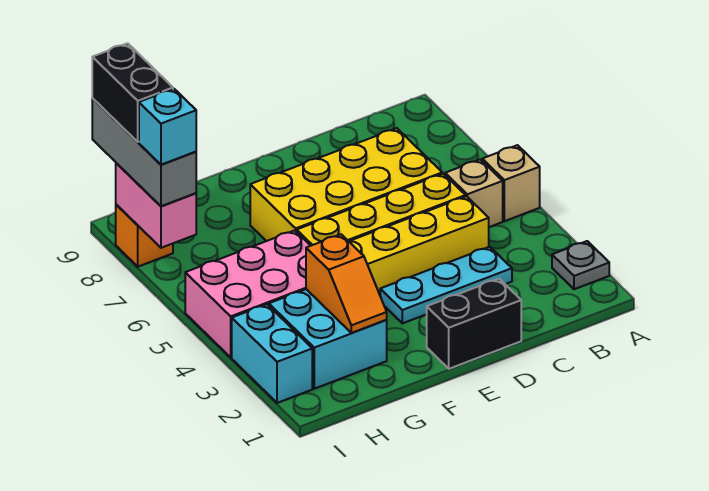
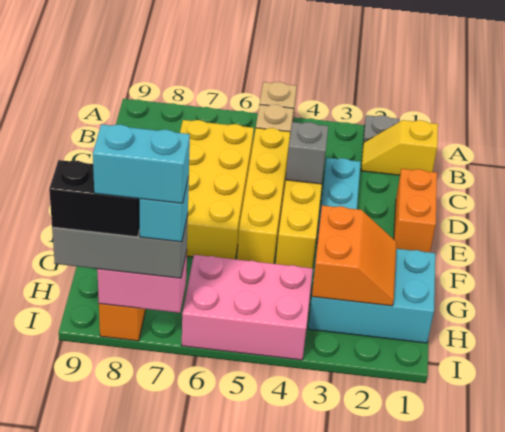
none -> yellow slope B1:B2 level 1 top 1
black brick D1:E1 level 1 -> orange brick D1:E1 level 1
none -> grey brick D4 level 2
cyan brick G2:H3 level 1 -> cyan brick G1:H3 level 1
orange slope G2:G3 level 2 top 3 -> orange slope G2:H3 level 2 top 3
pink brick G4:I5 level 1 -> pink brick H4:I6 level 1
cyan brick I2:I3 level 1 -> cyan brick I7:I8 level 5

